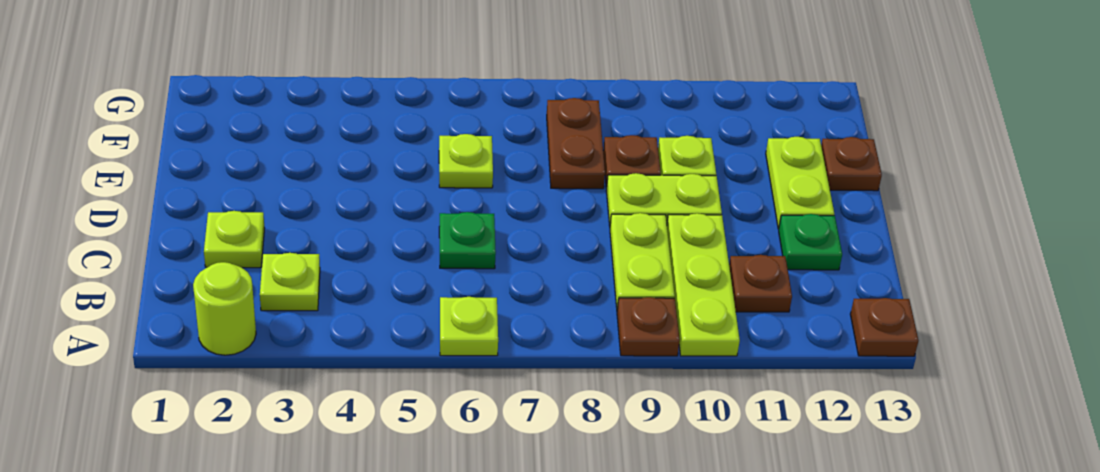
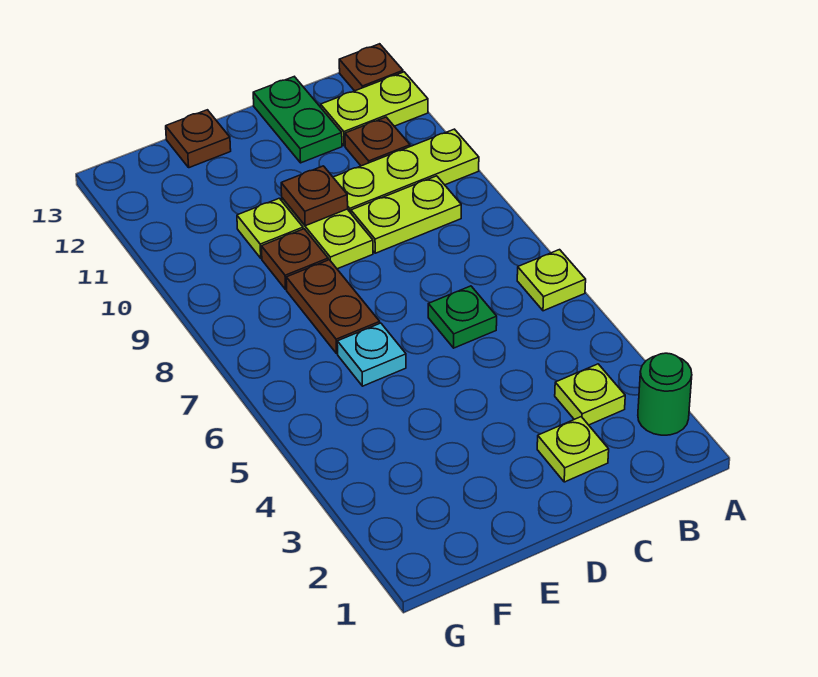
lime round brick A2 level 1 -> green round brick A2 level 1
brown plate A9 level 1 -> brown plate D10 level 2
green plate C12 level 1 -> green plate C12:C13 level 1
lime plate D12:E12 level 1 -> lime plate A12:B12 level 1
lime plate E6 level 1 -> cyan plate E6 level 1
brown plate E8:F8 level 1 -> brown plate E7:E8 level 1

